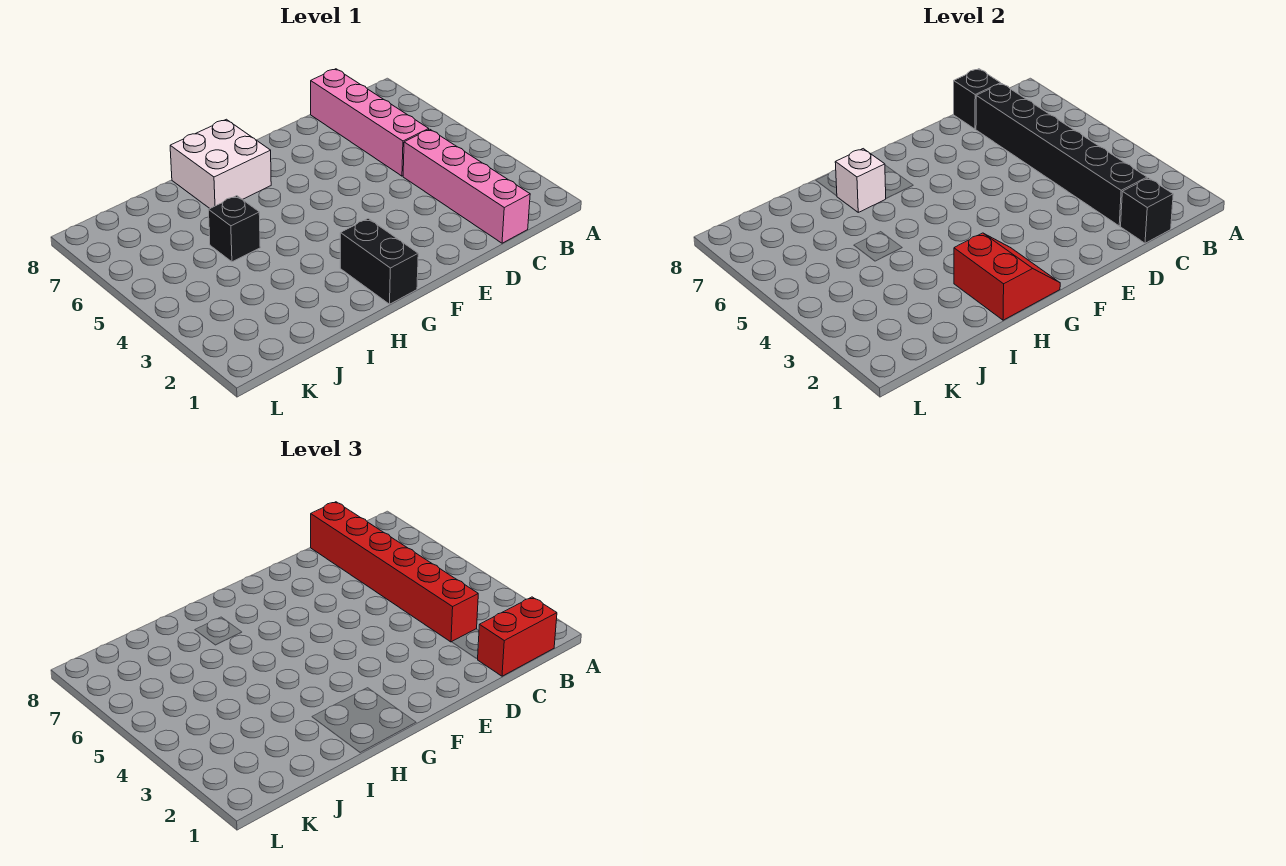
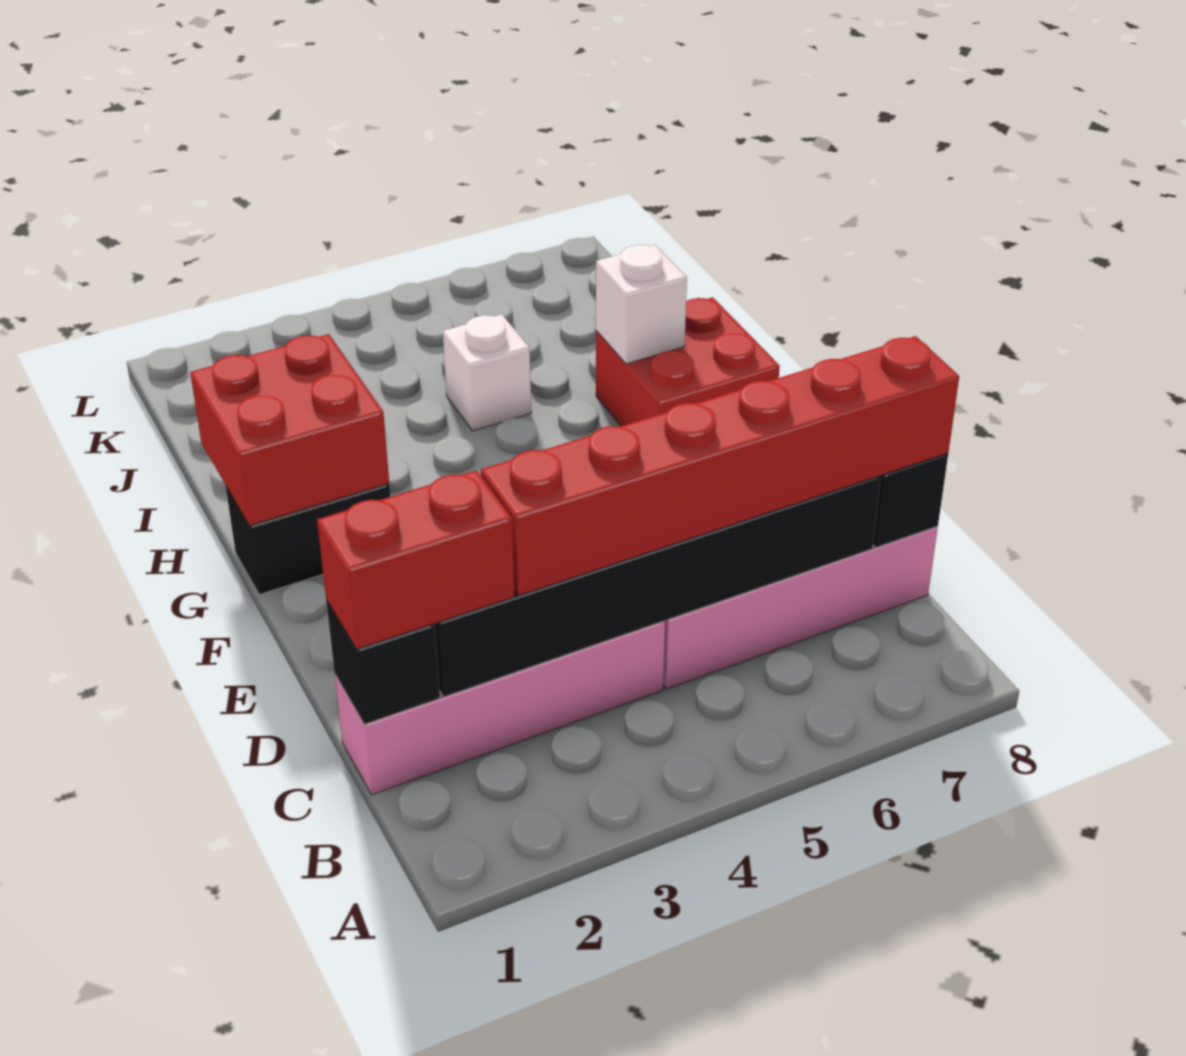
red brick B1:C1 level 3 -> red brick C1:C2 level 3
red slope G1:H2 level 2 top H -> red brick G1:H2 level 2
white brick G7:H8 level 1 -> red brick G7:H8 level 1
black brick I5 level 1 -> white brick I5 level 1

